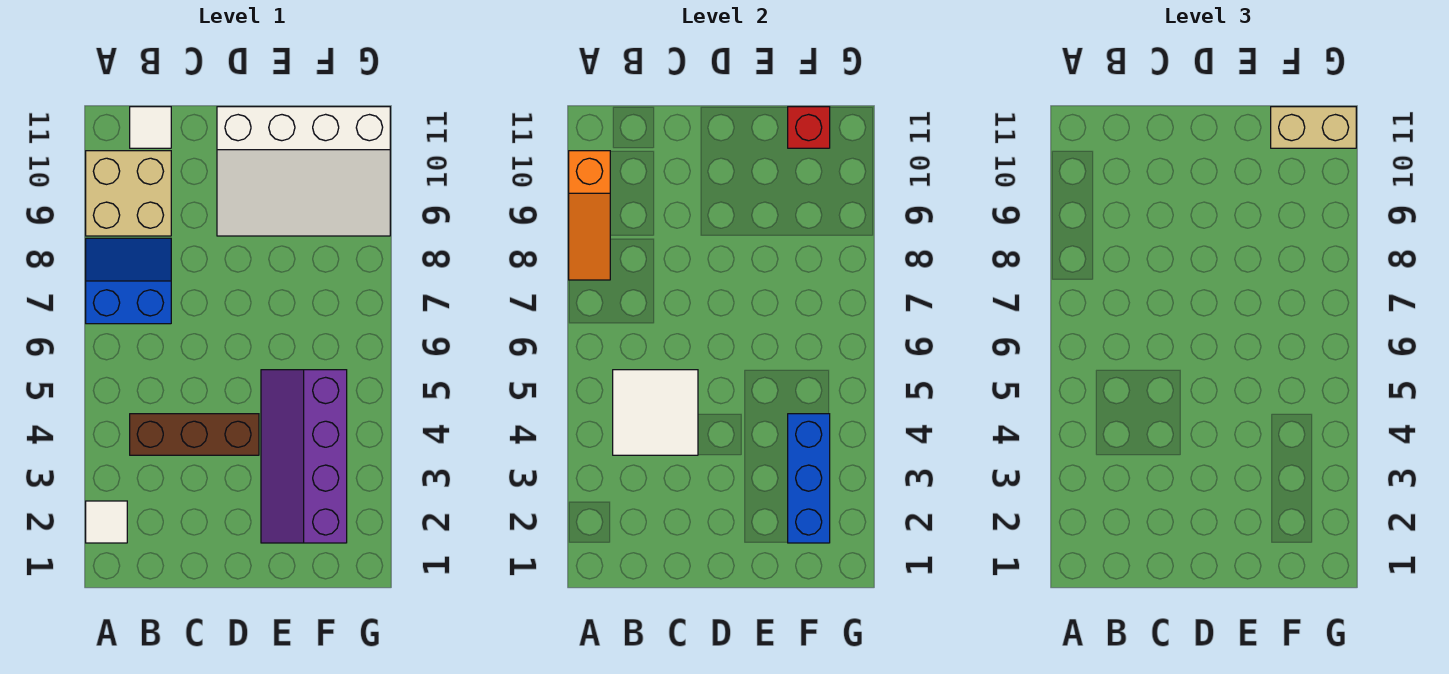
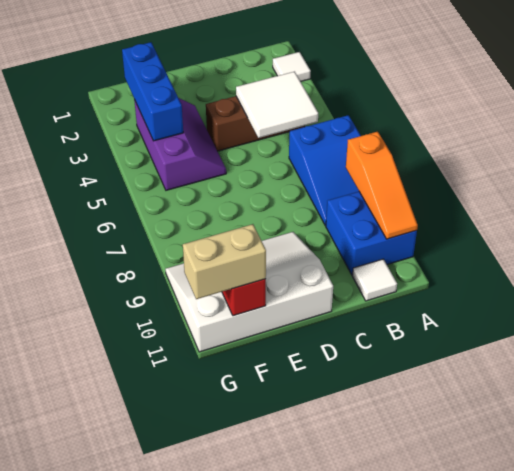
blue slope A7:B8 level 1 top 7 -> blue slope A6:B8 level 1 top 6
orange slope A8:A10 level 2 top 10 -> orange slope A8:A10 level 2 top 8
tan brick A9:B10 level 1 -> blue brick A9:B10 level 1
purple slope E2:F5 level 1 top F -> purple slope E3:F5 level 1 top F

